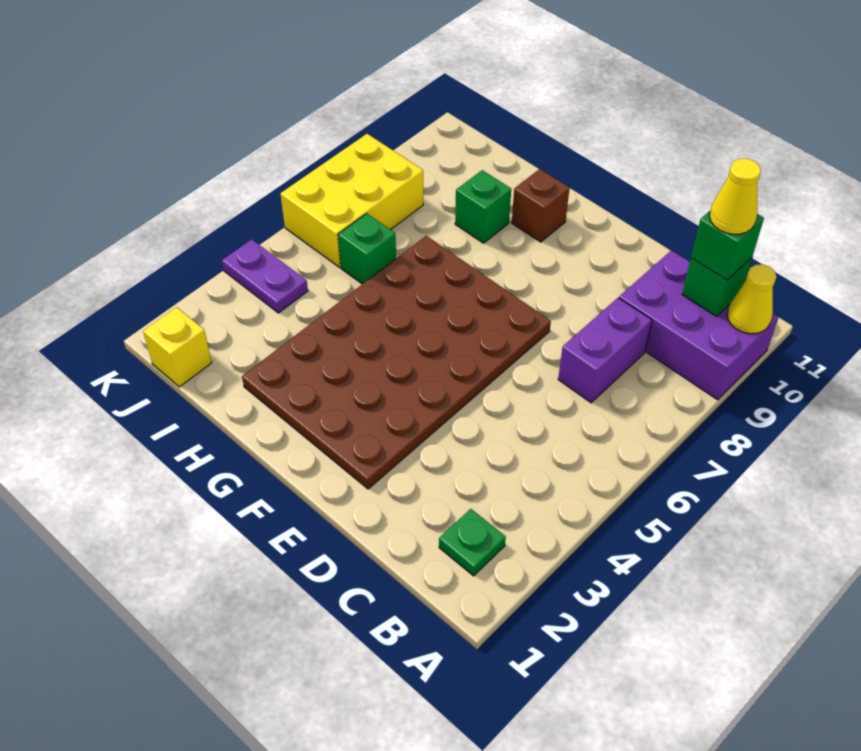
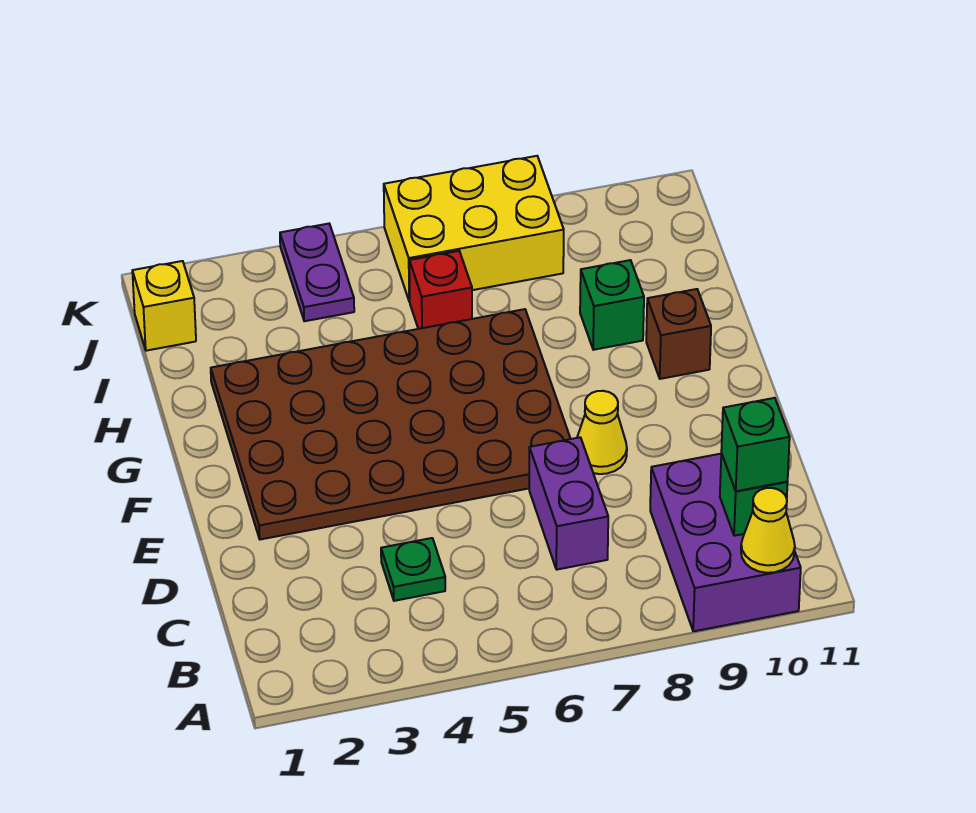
green plate B2 level 1 -> green plate C4 level 1
yellow cone B10 level 4 -> yellow cone E8 level 1
purple brick C7:C8 level 1 -> purple brick C7:D7 level 1
green brick I6 level 1 -> red brick I6 level 1

